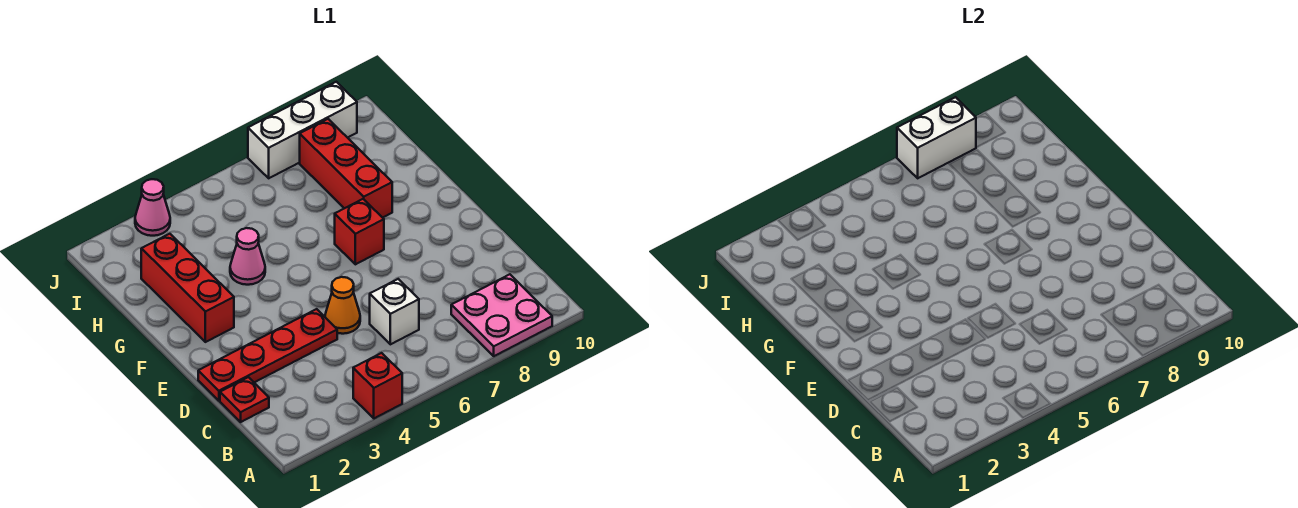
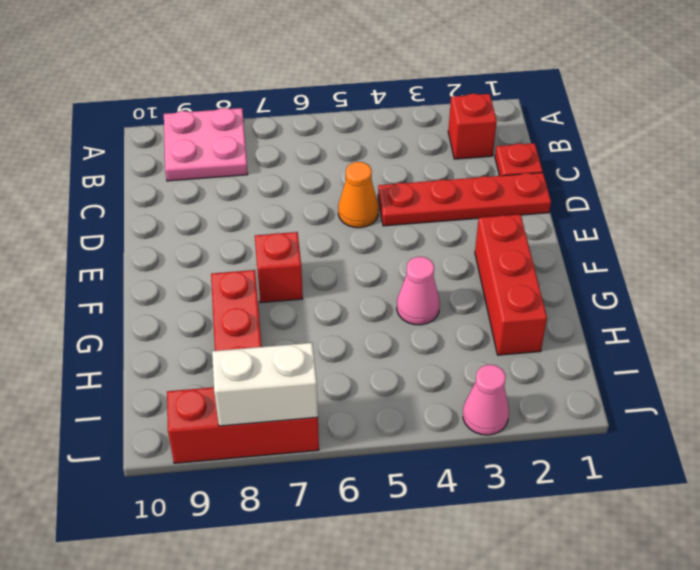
red brick A4 level 1 -> red brick B2 level 1
white brick C6 level 1 -> none
white brick J7:J9 level 1 -> red brick J7:J9 level 1

